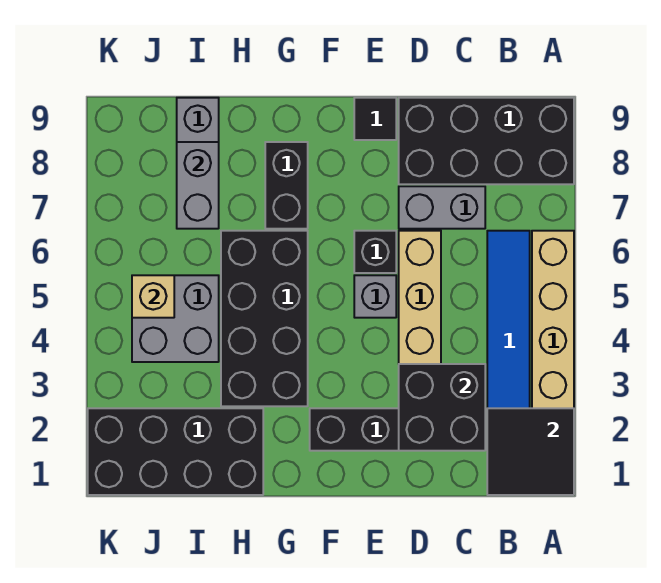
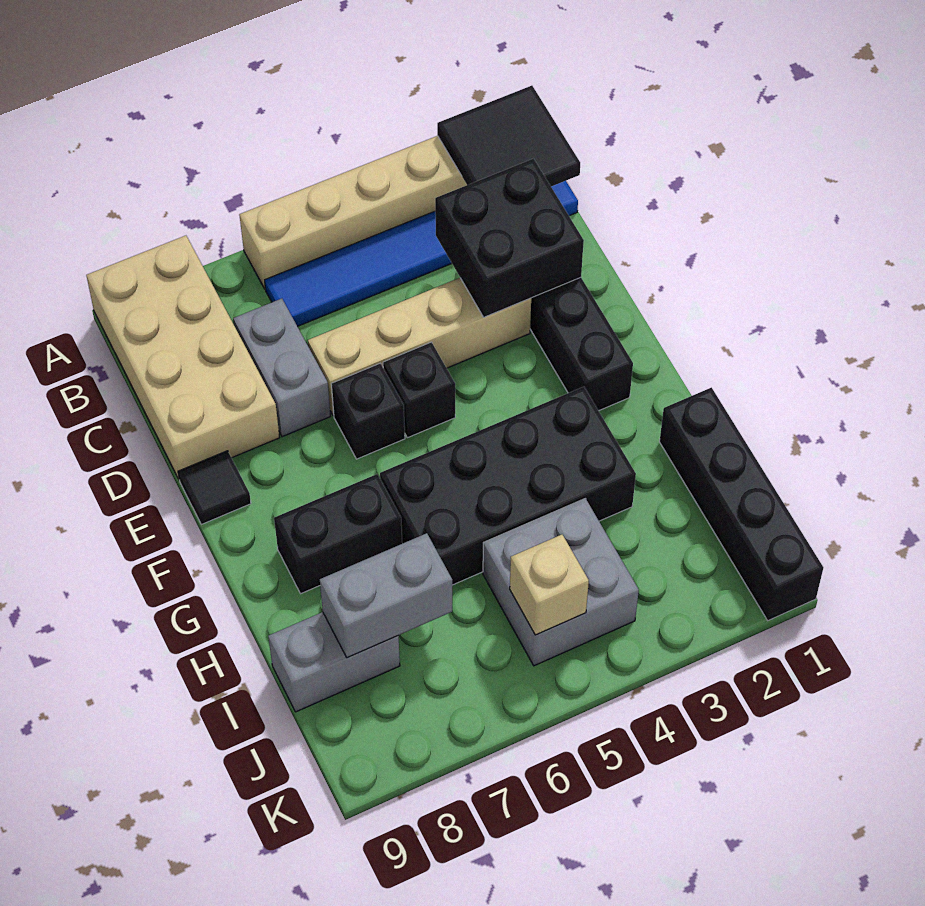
black brick A8:D9 level 1 -> tan brick A8:D9 level 1
grey brick E5 level 1 -> black brick E5 level 1
black brick H1:K2 level 1 -> black brick H1:K1 level 1

